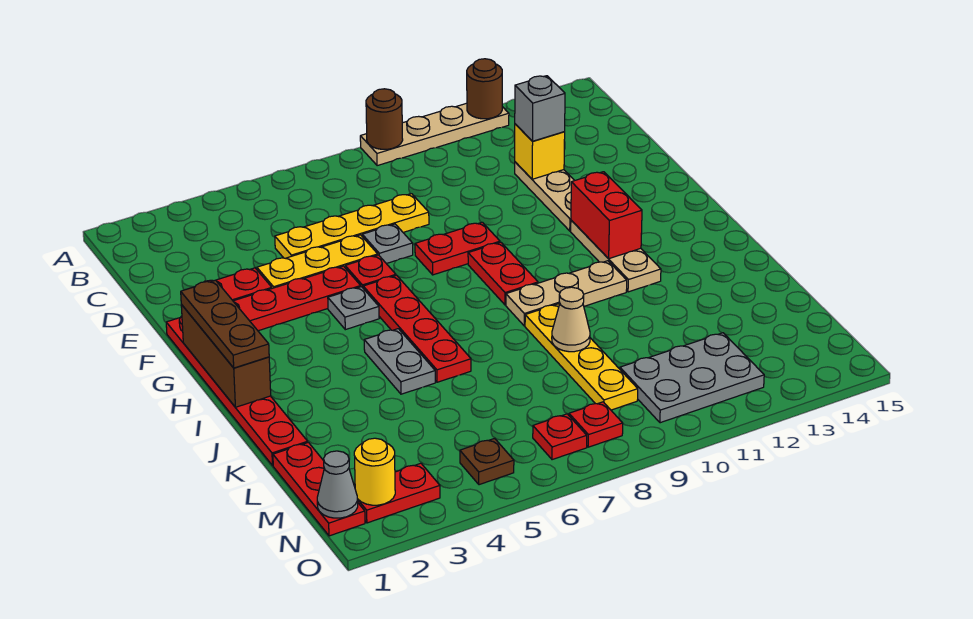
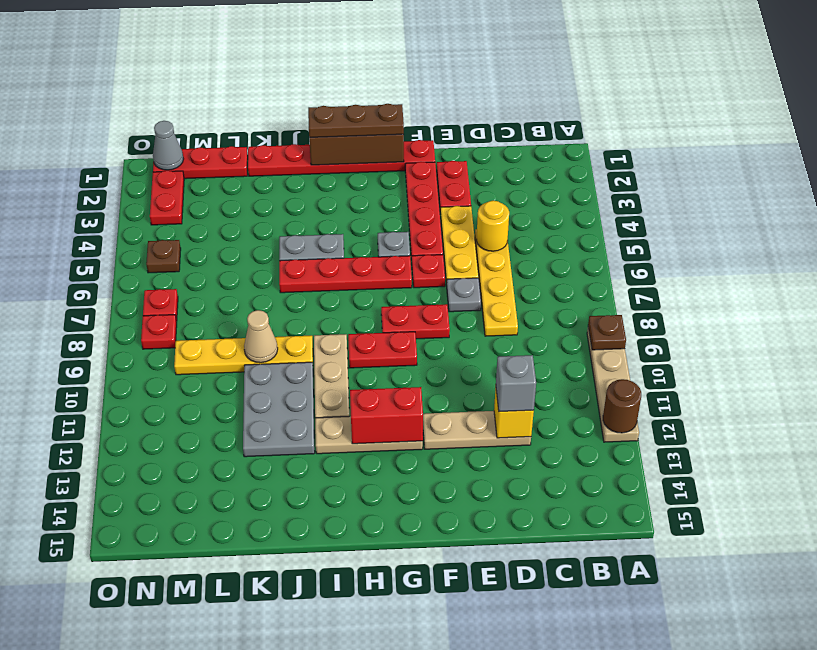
brown round brick A9 level 2 -> brown plate A9 level 2
red plate F8:F9 level 1 -> red plate F8:G8 level 1
grey plate M10:N12 level 1 -> grey plate J10:K12 level 1
yellow round brick N2 level 2 -> yellow round brick D5 level 2

